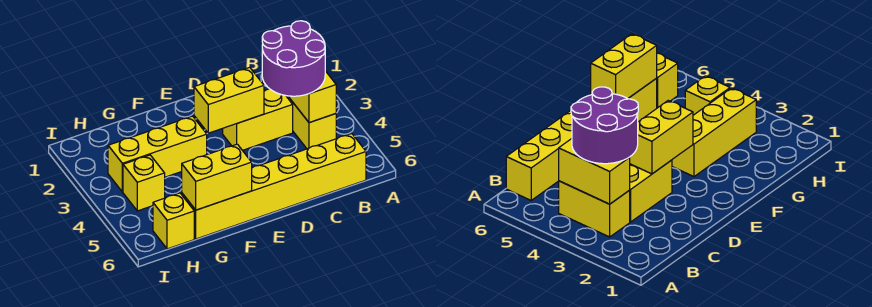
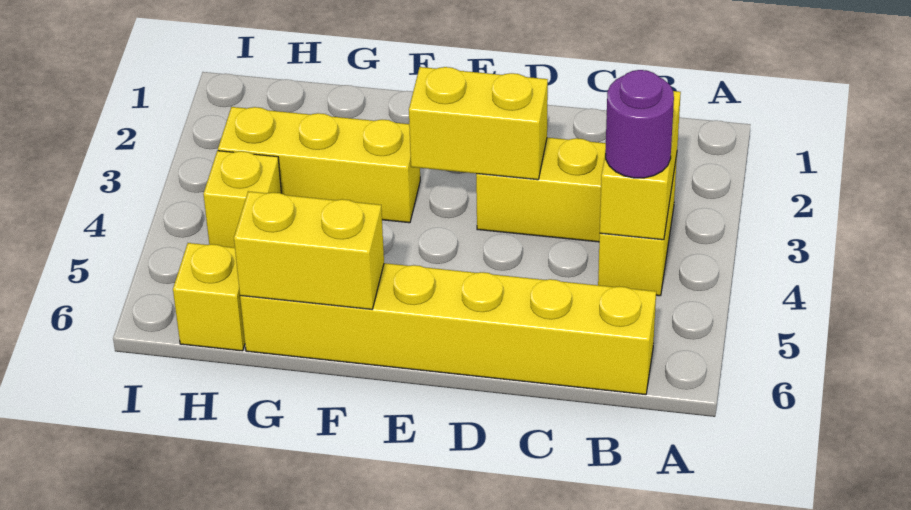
purple round brick B3:C4 level 3 -> purple round brick B4 level 3

